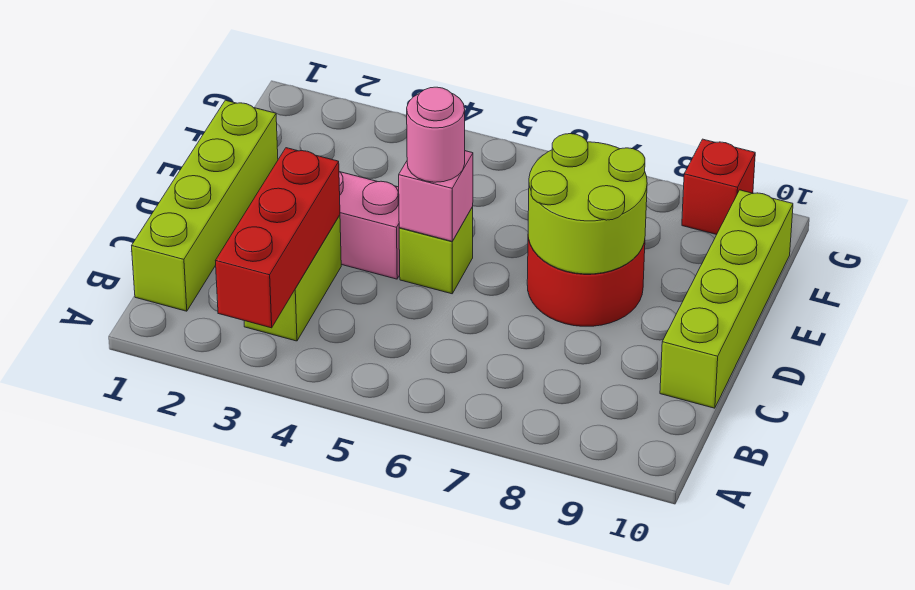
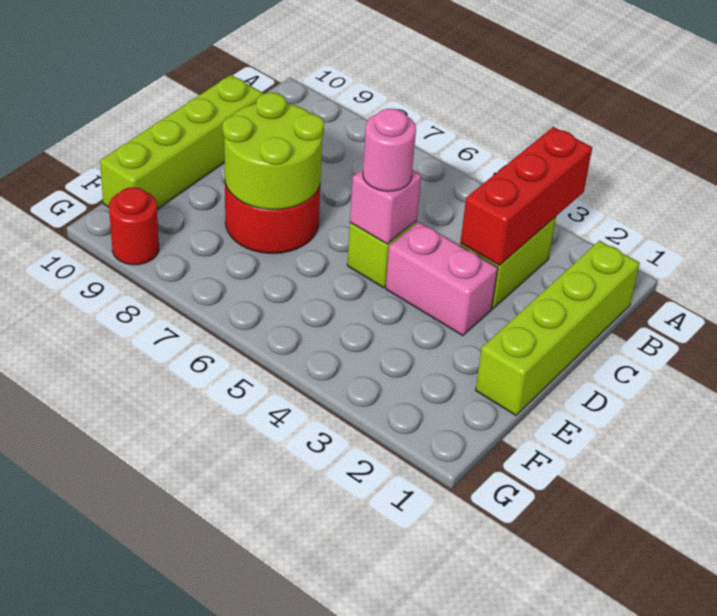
red brick G9 level 1 -> red round brick G9 level 1

